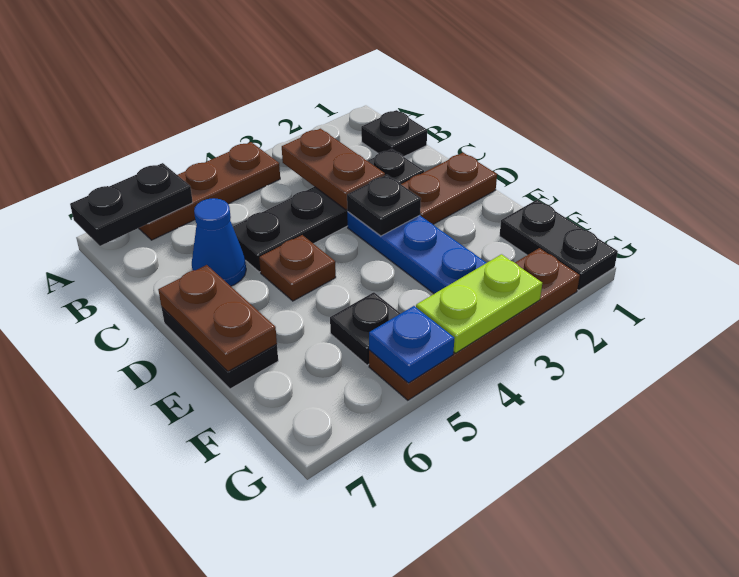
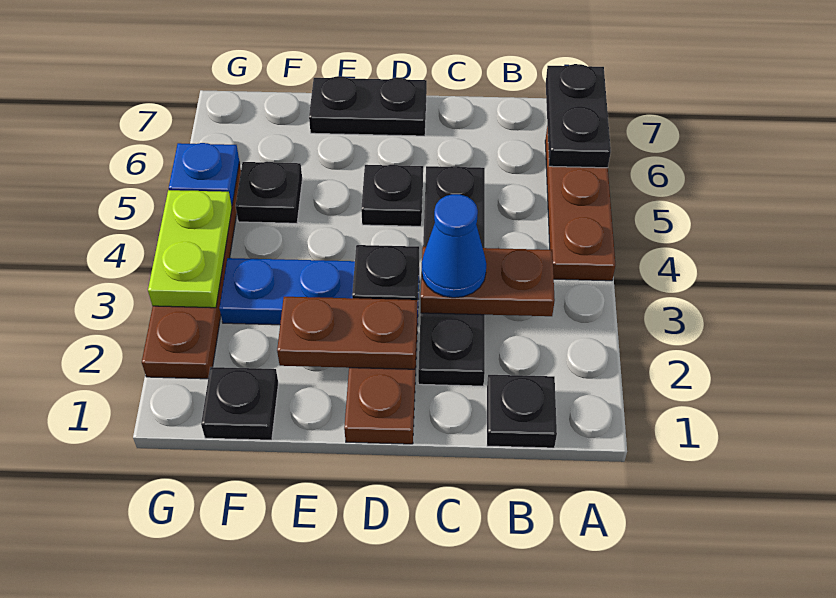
blue cone C6 level 1 -> blue cone C3 level 3
brown plate D5 level 1 -> black plate D5 level 1
brown plate D7:E7 level 2 -> brown plate D2:E2 level 2
black plate F1:G1 level 1 -> black plate F1 level 1

